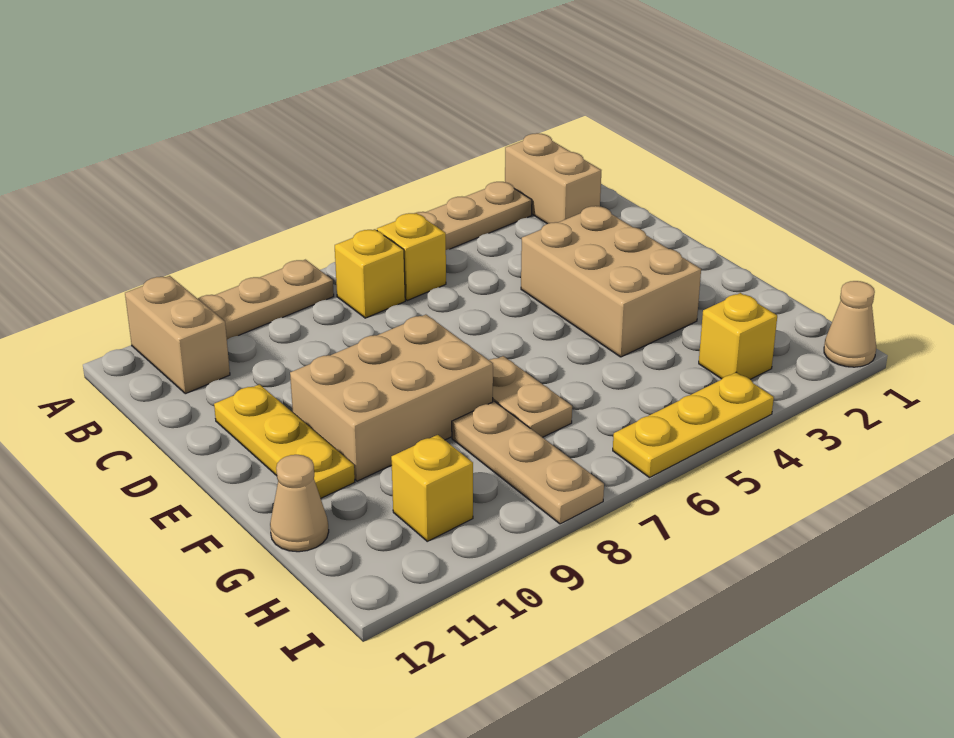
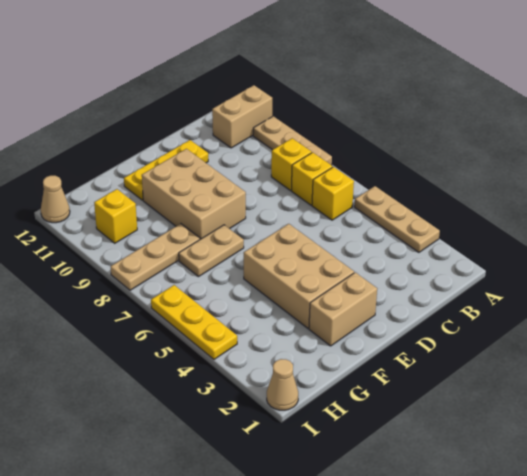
tan brick A2:B2 level 1 -> tan brick E2:F2 level 1
tan brick D3:F4 level 1 -> tan brick E3:F5 level 1
tan cone G12 level 1 -> tan cone I12 level 1
yellow brick H3 level 1 -> yellow brick B8 level 1

